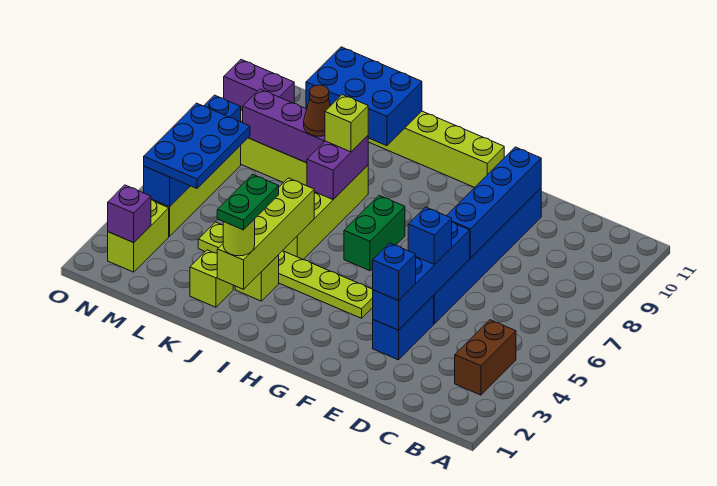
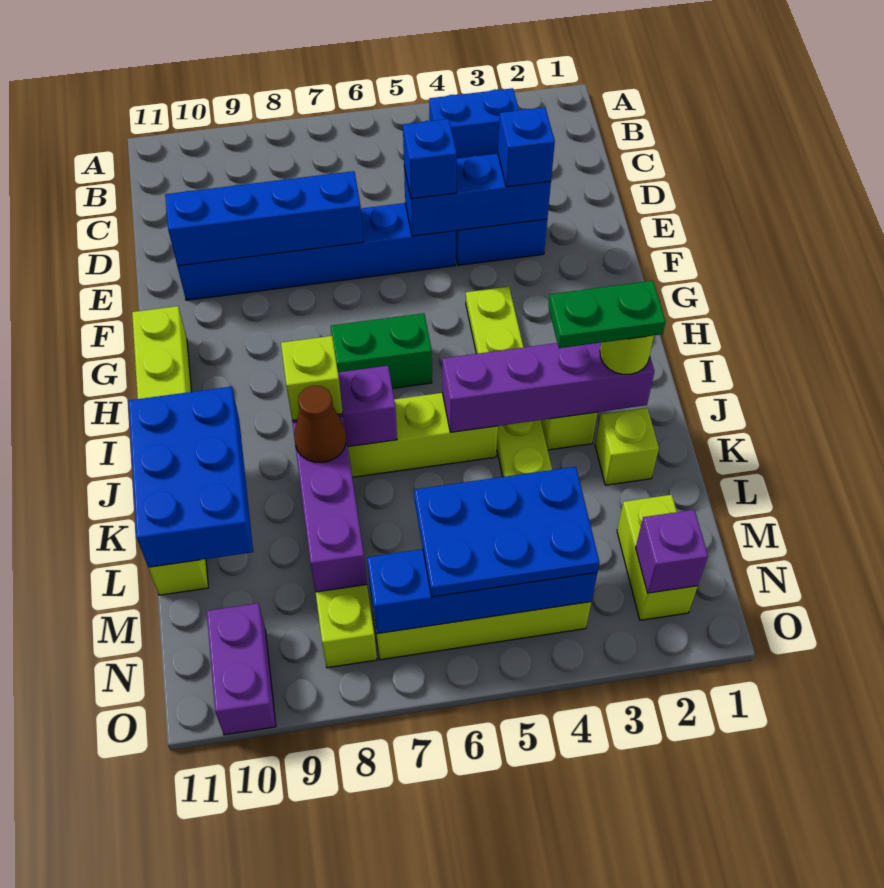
brown brick B3:B4 level 1 -> blue brick B3:B4 level 1
blue brick E3:E6 level 2 -> blue brick E3:E5 level 2
lime brick J2:J5 level 2 -> purple brick J2:J5 level 2
lime brick N2:N3 level 1 -> lime brick M2:N2 level 1

